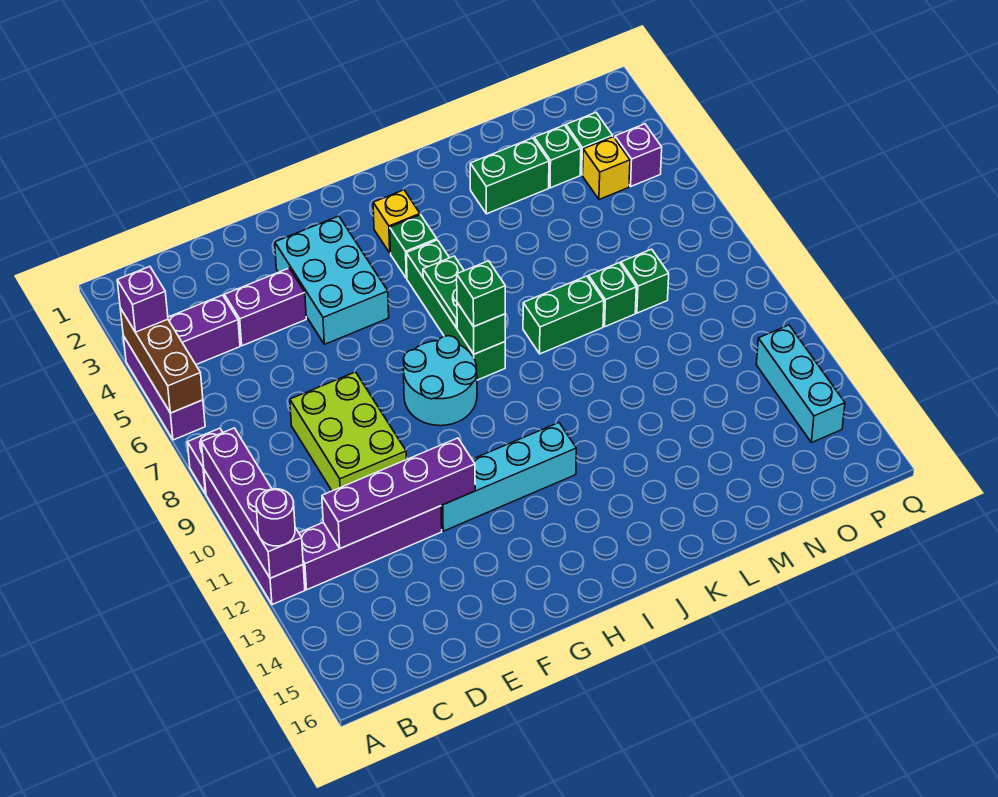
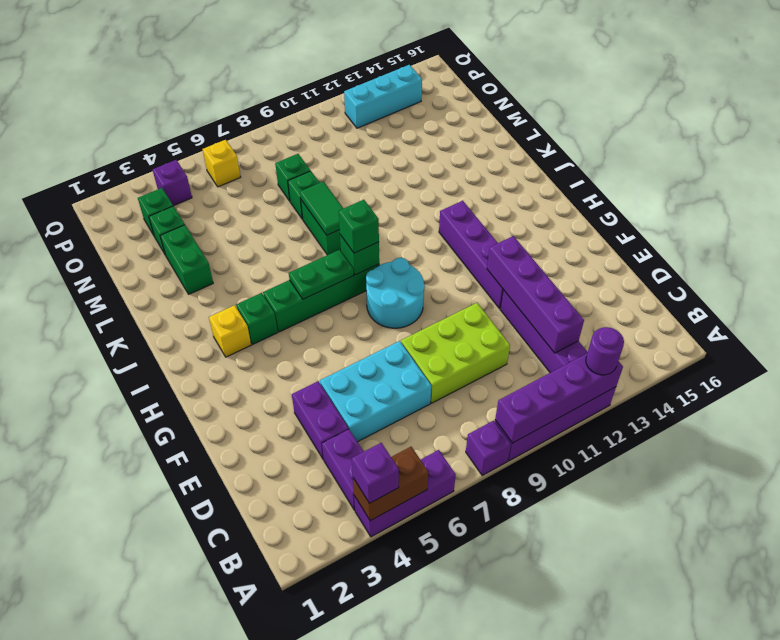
brown brick A4:A6 level 2 -> brown brick A4:A5 level 2
cyan brick F3:G5 level 1 -> cyan brick D5:E7 level 1
cyan brick F12:I12 level 1 -> purple brick F12:I12 level 1
none -> green tile K8:L8 level 2
yellow brick O4 level 1 -> yellow brick P6 level 1

